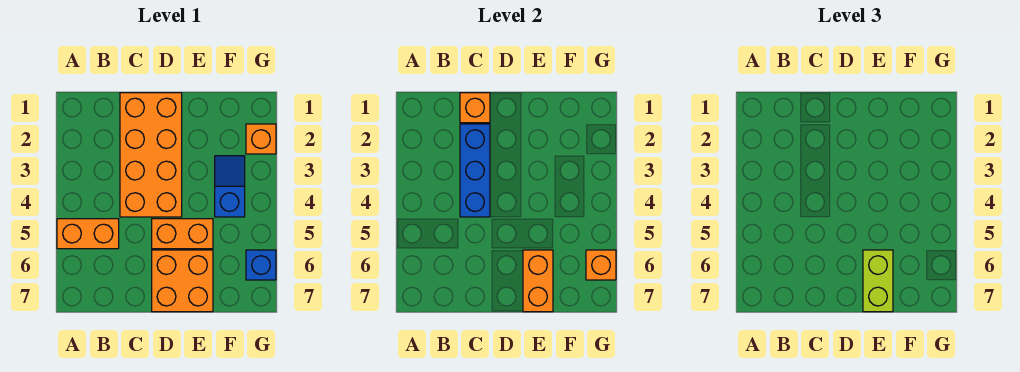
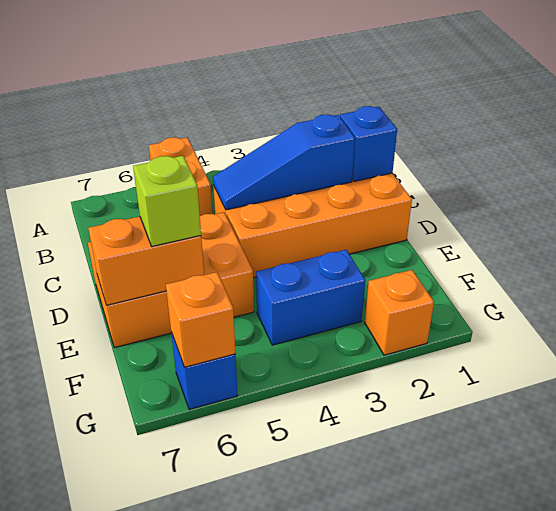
orange brick C1 level 2 -> blue brick C1 level 2
blue brick C2:C4 level 2 -> blue slope C2:C4 level 2 top 2
lime brick E6:E7 level 3 -> lime brick E6 level 3
blue slope F3:F4 level 1 top 4 -> blue brick F3:F4 level 1

